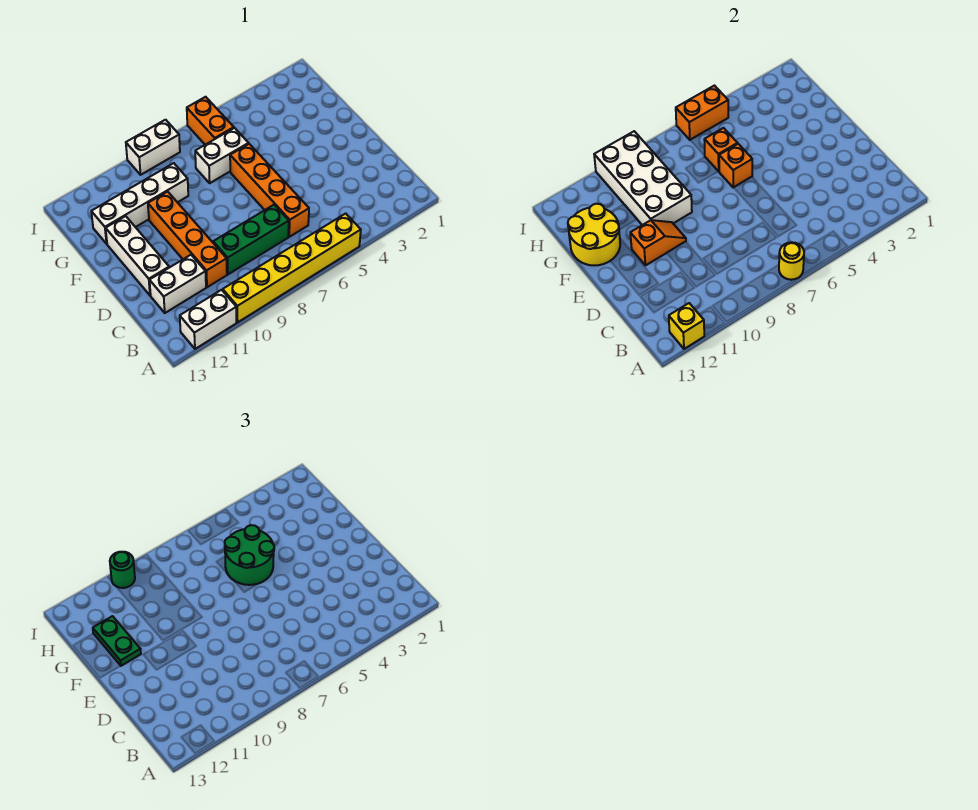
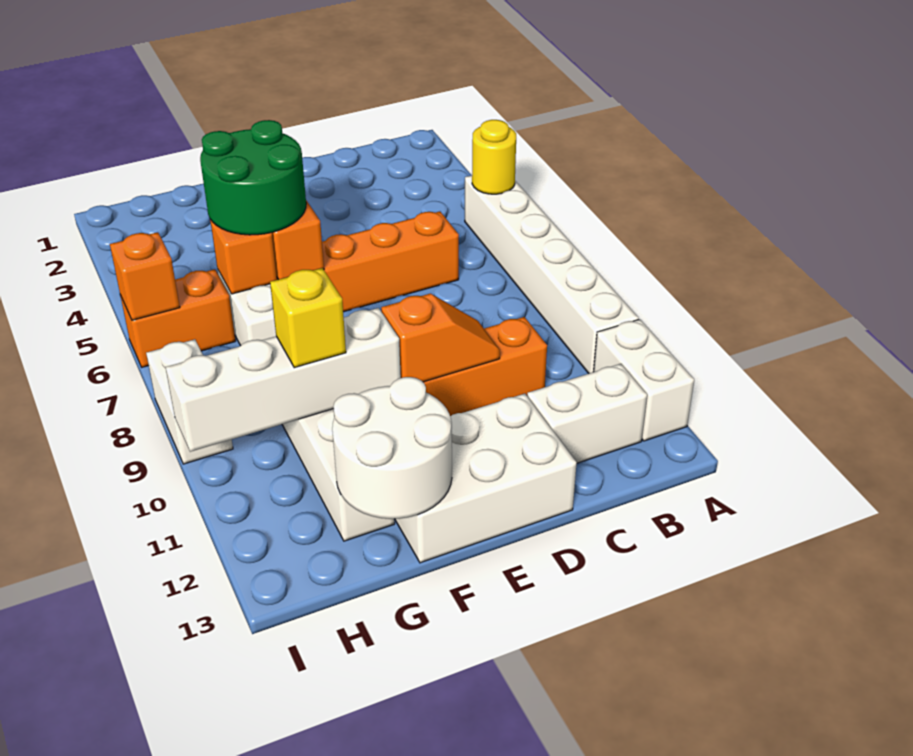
yellow brick A5:A10 level 1 -> white brick A5:A10 level 1
yellow round brick A7 level 2 -> yellow round brick A5 level 2
yellow brick A12 level 2 -> yellow brick G10 level 3
green brick C7:C9 level 1 -> none
white brick C11:C12 level 1 -> white brick B12:C12 level 1
white brick D12:F12 level 1 -> white brick D12:F13 level 1
orange slope E10:E11 level 2 top 11 -> orange slope D10:E10 level 2 top E
white brick F9:I10 level 2 -> white brick F10:I10 level 2
yellow round brick F12:G13 level 2 -> white round brick F12:G13 level 2
green plate F12:G12 level 3 -> none
orange brick I5:I6 level 2 -> orange brick I6 level 2
green round brick I10 level 3 -> none

